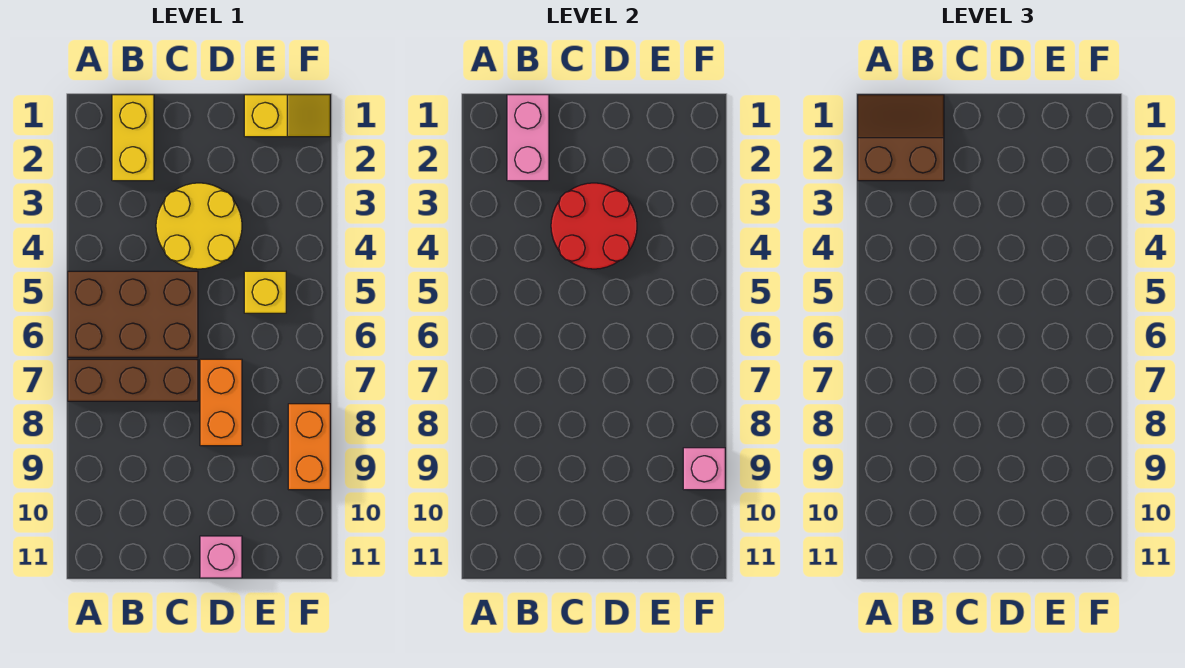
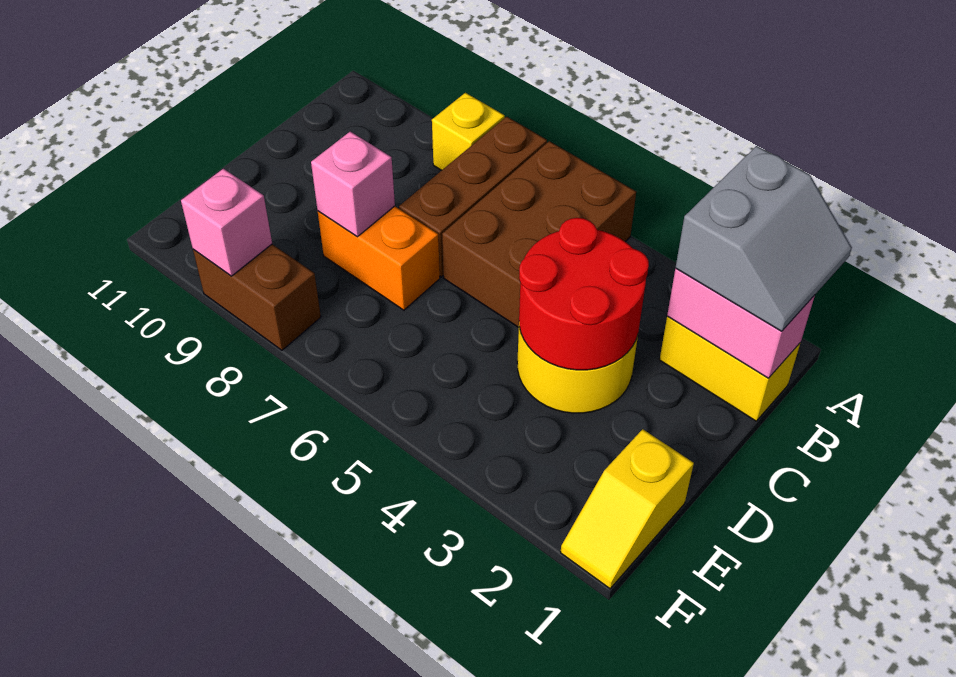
brown slope A1:B2 level 3 top 2 -> grey slope A1:B2 level 3 top 2
pink brick D11 level 1 -> pink brick D8 level 2
yellow brick E5 level 1 -> yellow brick A8 level 1
orange brick F8:F9 level 1 -> brown brick F8:F9 level 1

